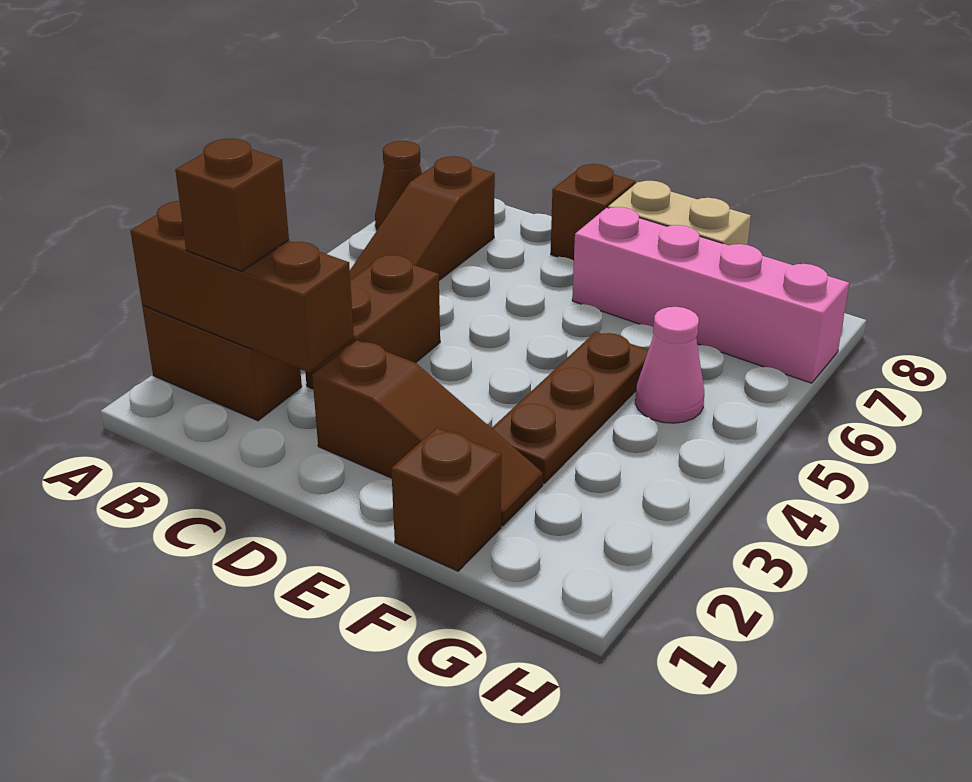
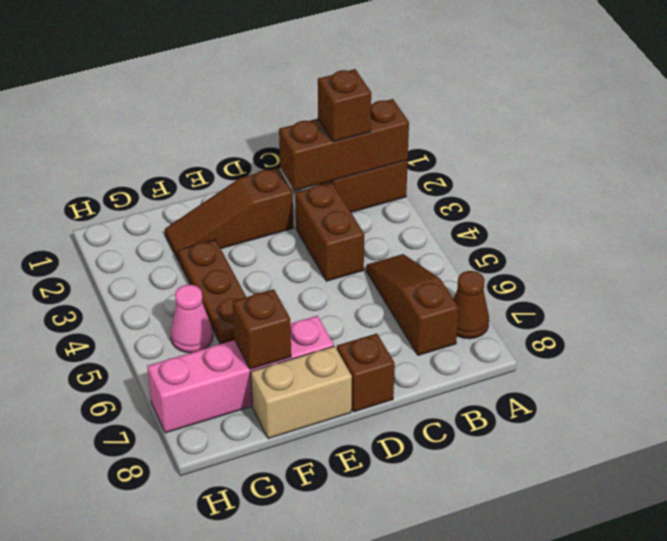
brown brick F1 level 1 -> brown brick F7 level 2

